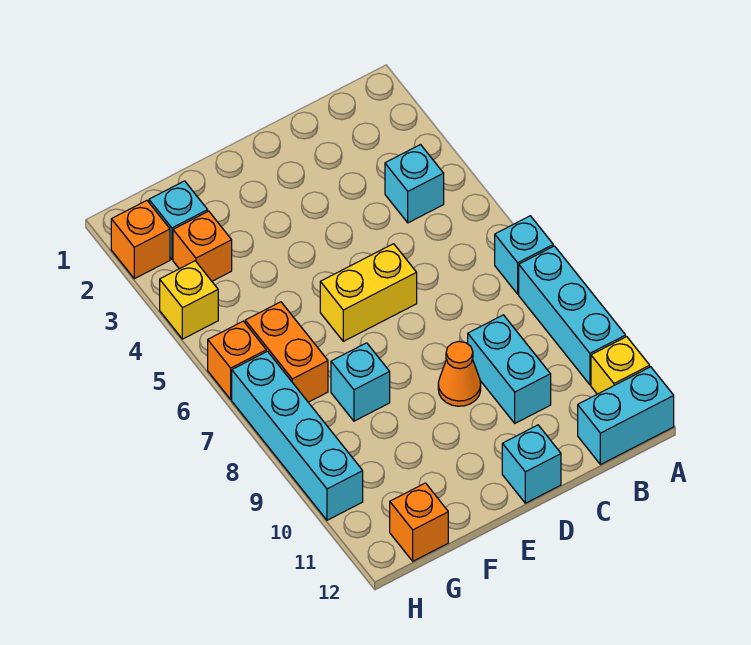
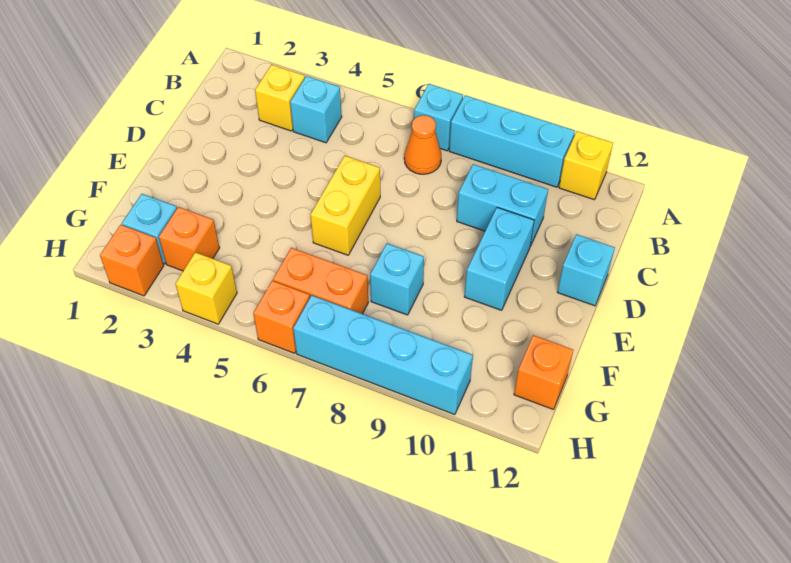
cyan brick A12:B12 level 1 -> cyan brick D10:E10 level 1
none -> yellow brick B3 level 1
orange cone D9 level 1 -> orange cone B7 level 1

